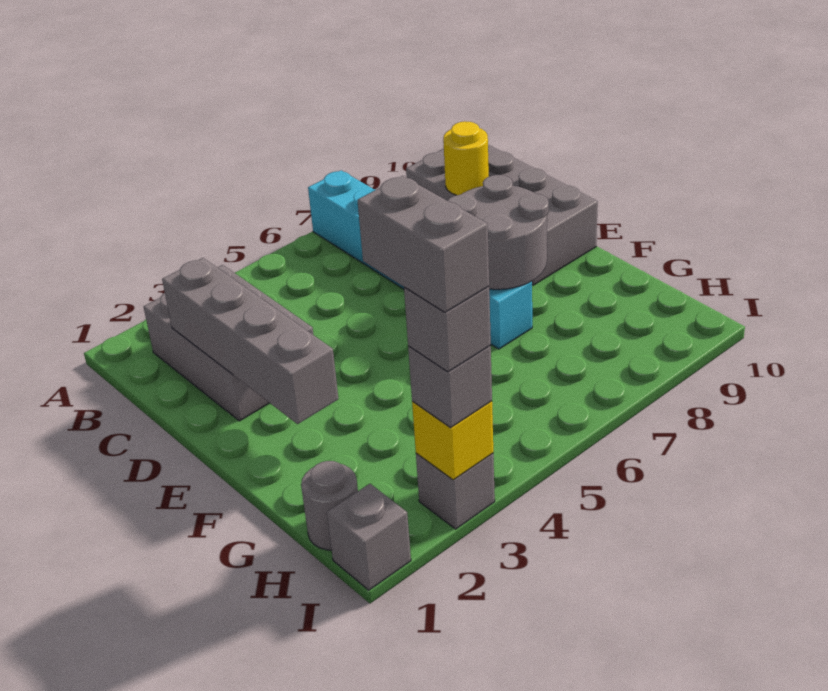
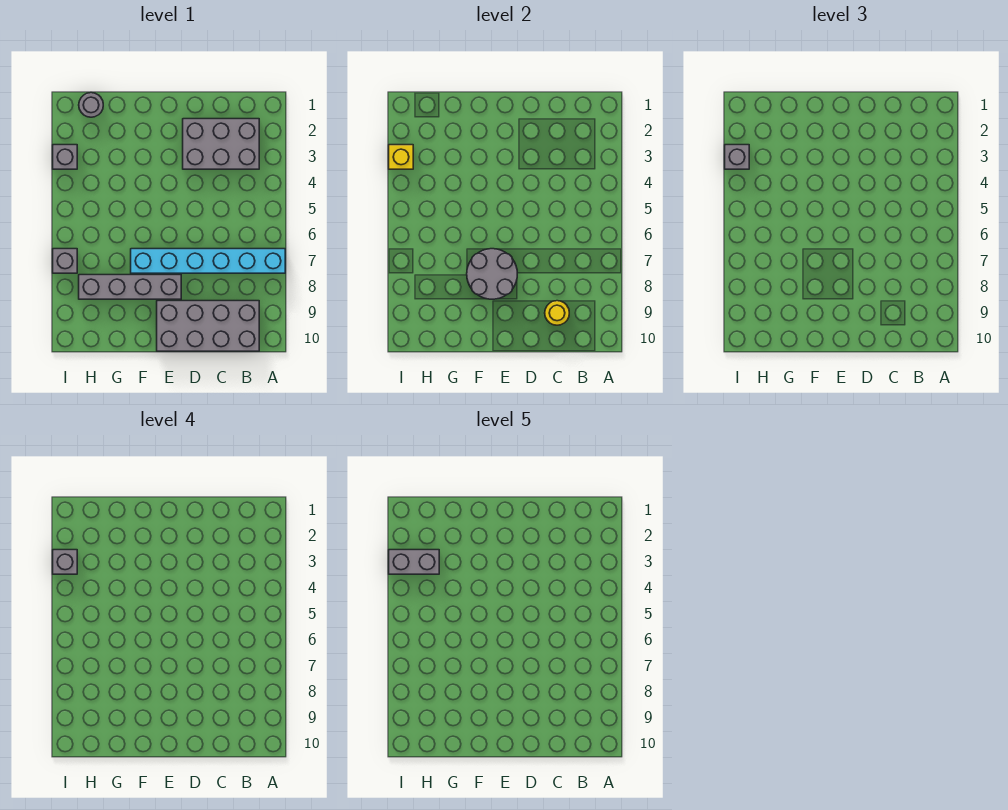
grey brick C2:F2 level 2 -> grey brick E8:H8 level 1
grey brick I1 level 1 -> grey brick I7 level 1

